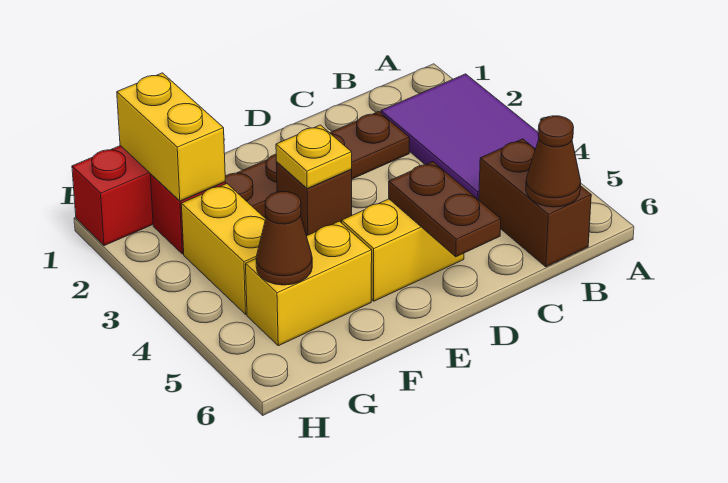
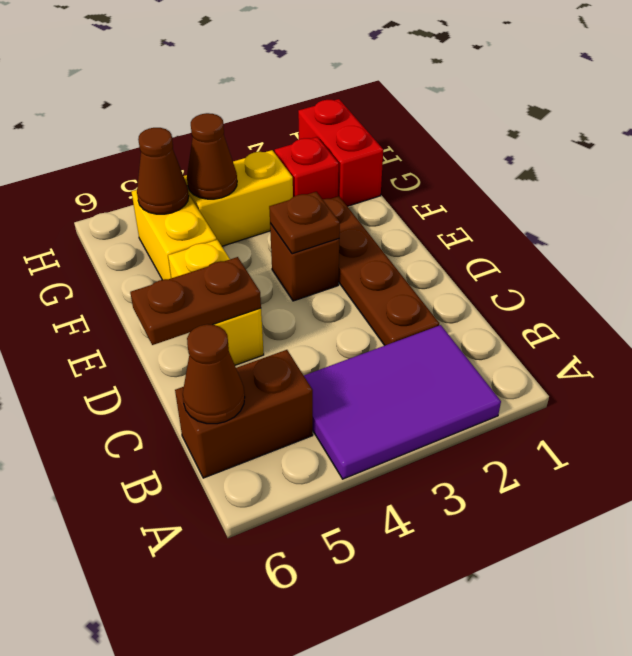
yellow plate E3 level 2 -> brown plate E3 level 2
yellow brick G1:G2 level 2 -> none
none -> brown cone G4 level 2

